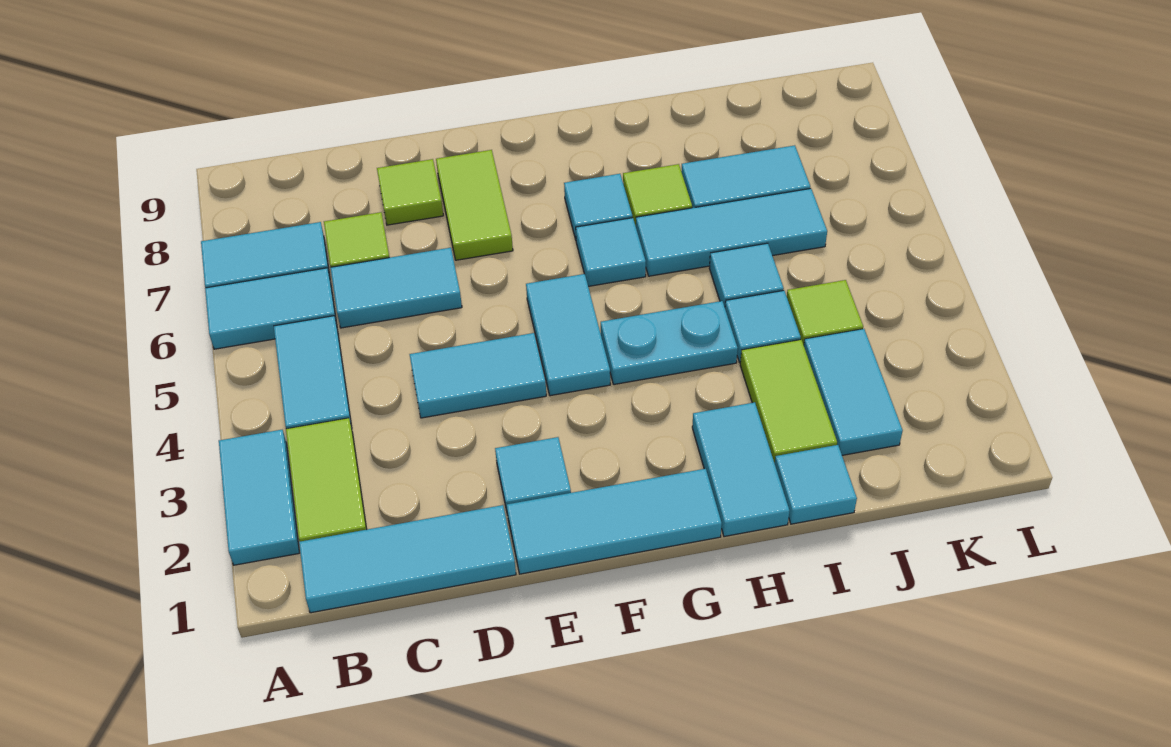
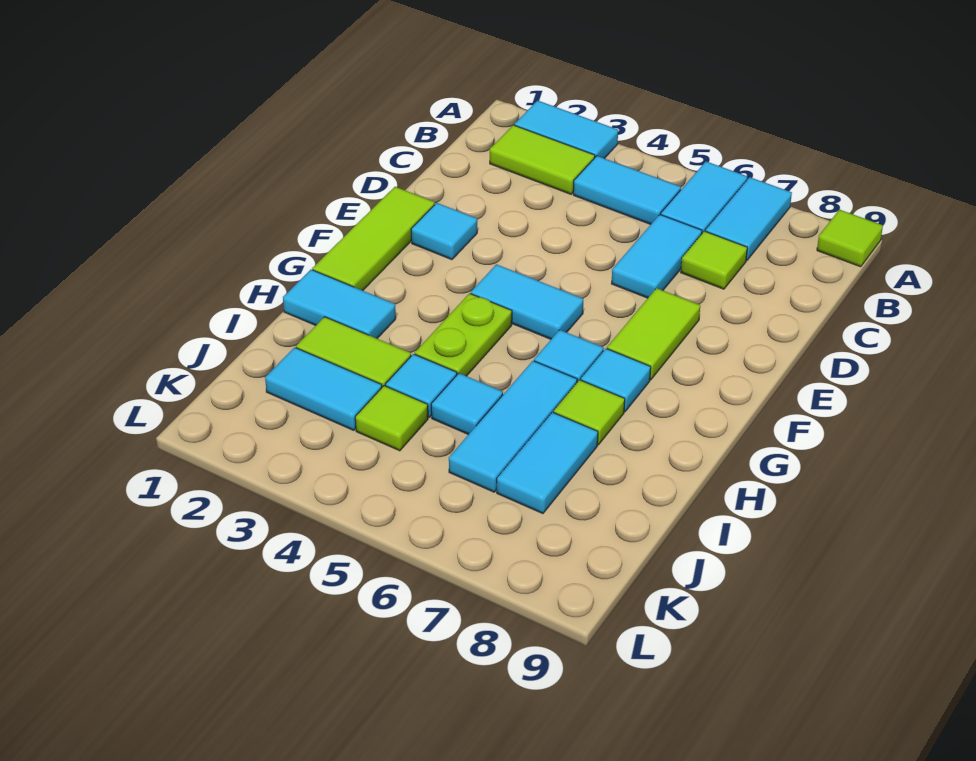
cyan tile B1:D1 level 1 -> none
cyan tile D4:E4 level 1 -> none
lime tile D8 level 1 -> lime tile A9 level 1
cyan tile E1:G1 level 1 -> lime tile E1:G1 level 1
lime tile E7:E8 level 1 -> lime tile E7:F7 level 1
cyan plate G4:H4 level 1 -> lime plate G4:H4 level 1
cyan tile I1 level 1 -> none

